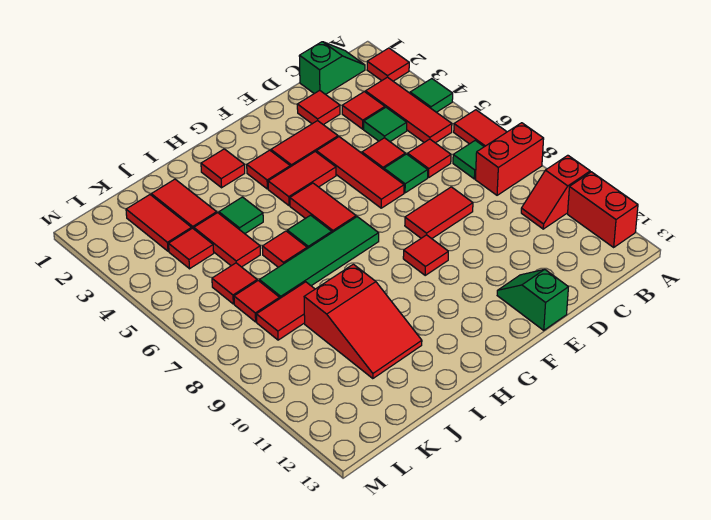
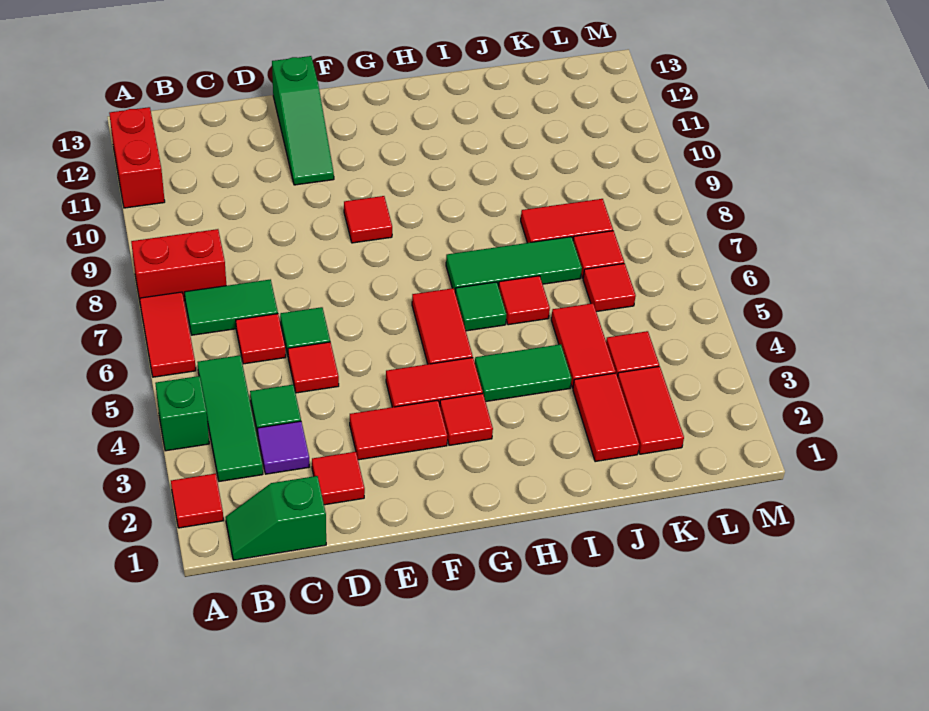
green tile A4 level 1 -> green brick A4 level 1
red slope A10:B10 level 1 top A -> none
red tile B3:B5 level 1 -> green tile B3:B5 level 1
green tile B7 level 1 -> green tile B7:C7 level 1
red tile C3 level 1 -> purple tile C3 level 1
red tile D8:E8 level 1 -> none
red tile E4:E6 level 1 -> none
green slope E12:E13 level 1 top 13 -> green slope E11:E13 level 1 top 13
green tile G7:J7 level 1 -> green tile H7:J7 level 1
red tile H2 level 1 -> none
green tile I4 level 1 -> green tile H4:I4 level 1
red slope I9:J11 level 1 top 9 -> none

